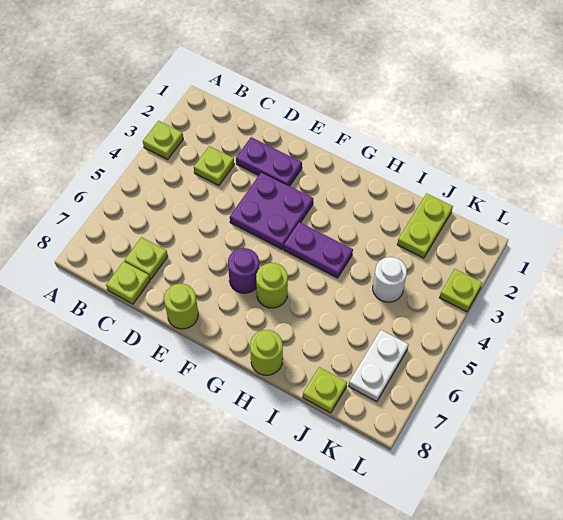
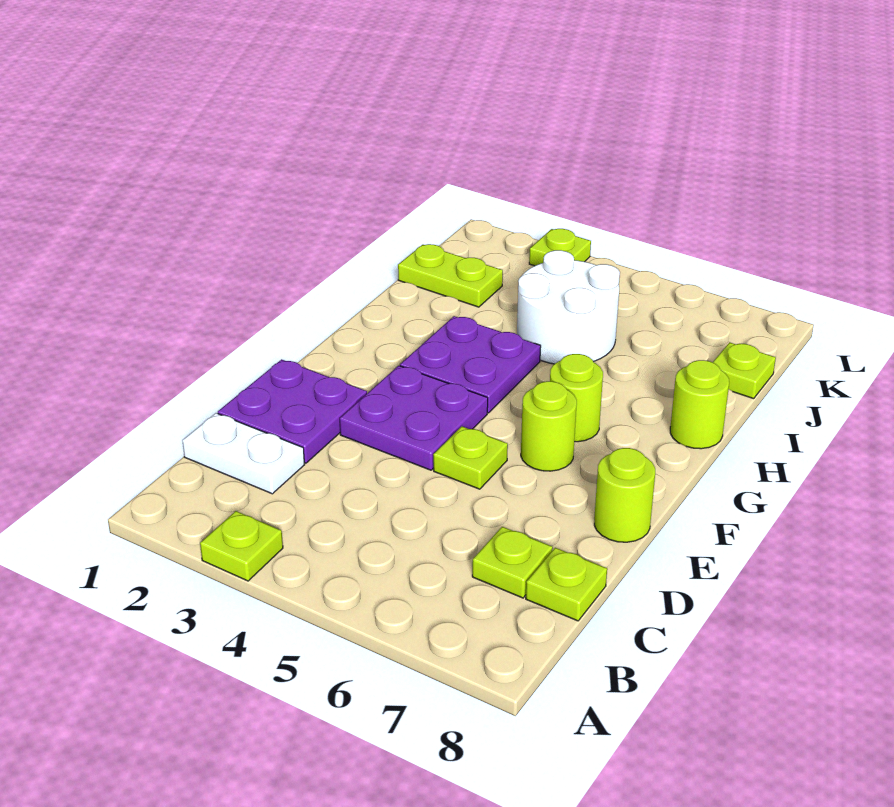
lime plate C3 level 1 -> lime plate E5 level 1
purple plate D2:E2 level 1 -> purple plate D1:E2 level 1
purple round brick F6 level 1 -> lime round brick F6 level 1
purple plate G4:H4 level 1 -> purple plate G3:H4 level 1
white round brick J4 level 1 -> white round brick I4:J5 level 1
white plate K6:K7 level 1 -> white plate C1:C2 level 1

